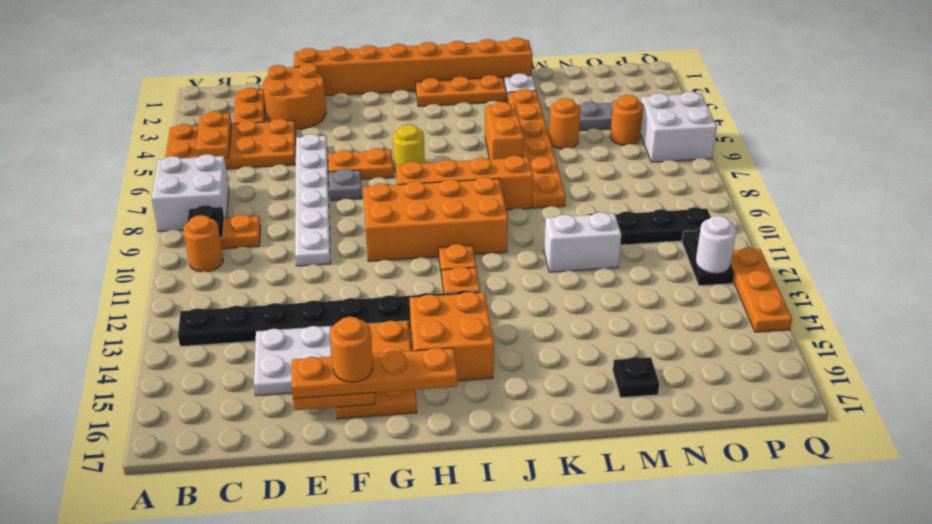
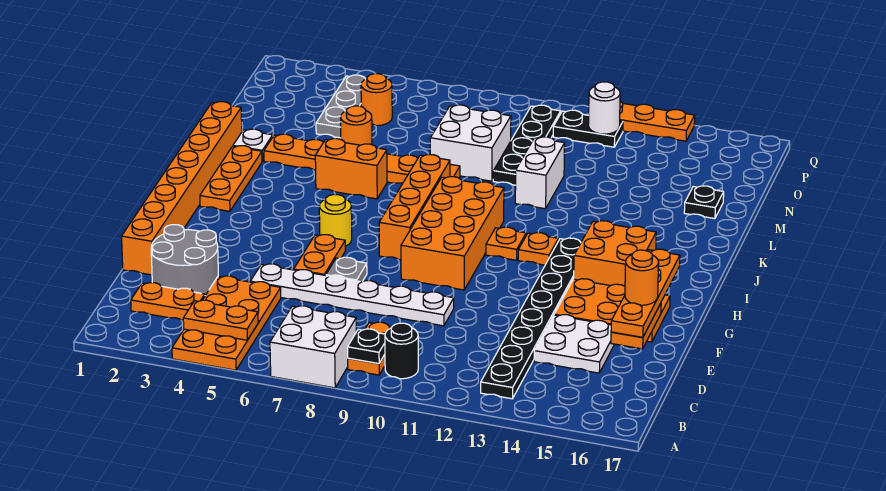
orange round brick B10 level 1 -> black round brick B10 level 1
orange round brick D2:E3 level 1 -> grey round brick D2:E3 level 1
white brick P5:Q6 level 1 -> white brick M8:N9 level 1

